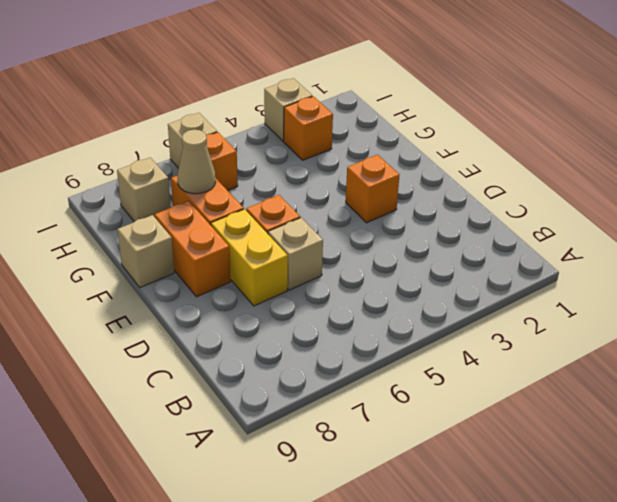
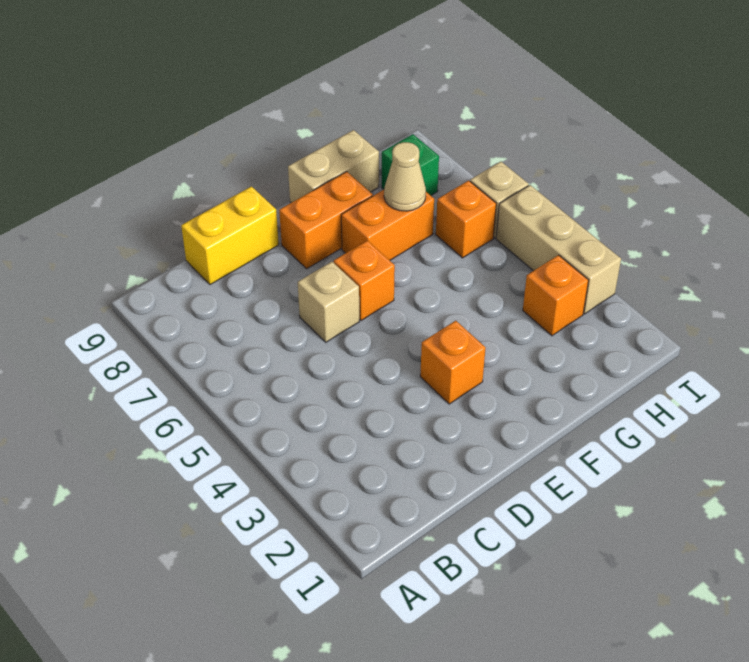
yellow brick D7:E7 level 1 -> yellow brick C9:D9 level 1
tan brick F9 level 1 -> tan brick F9:G9 level 1
tan brick H8 level 1 -> green brick H8 level 1
tan brick I3 level 1 -> tan brick I3:I5 level 1

